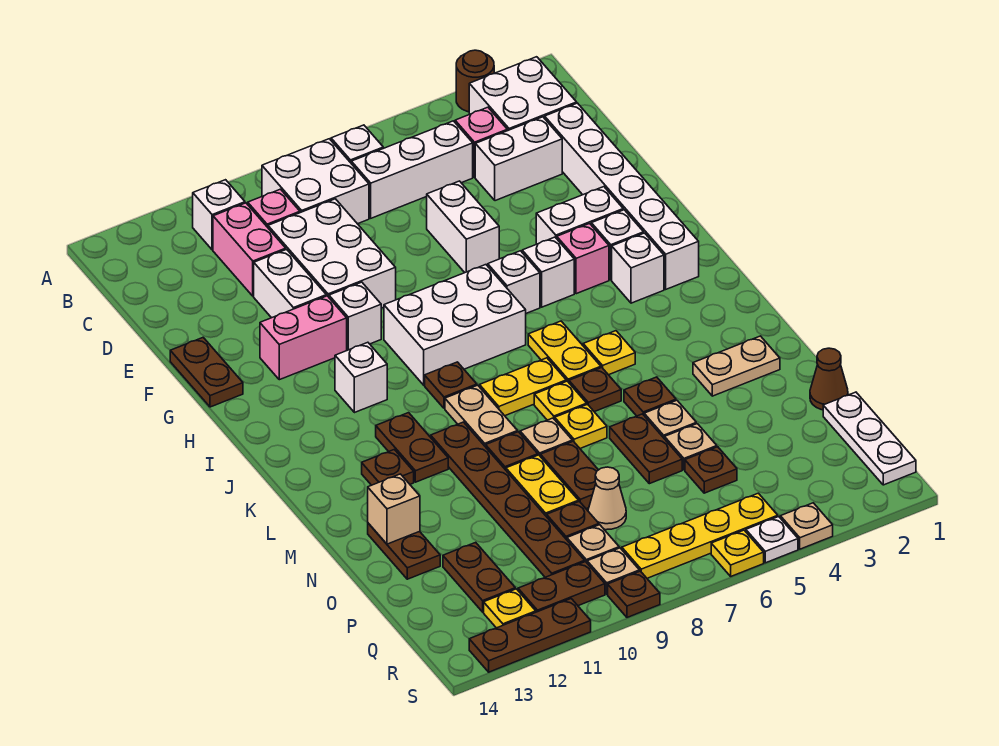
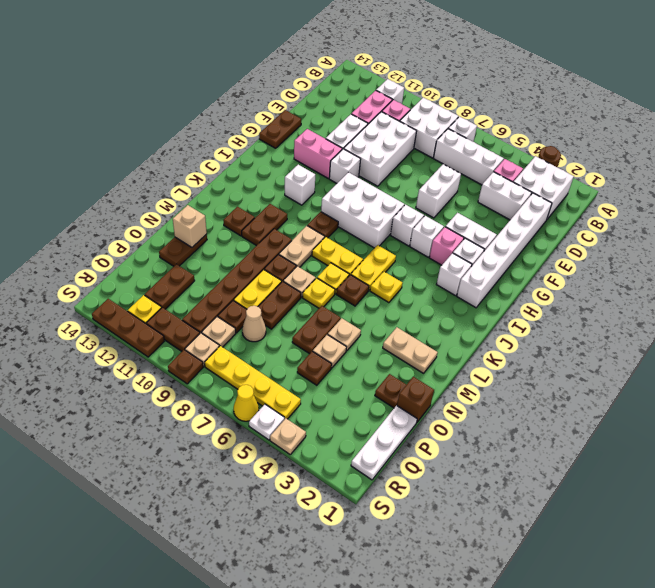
brown plate M5 level 1 -> brown plate O2 level 1
brown cone O1 level 1 -> brown brick O1 level 1
yellow plate S6 level 1 -> yellow cone S6 level 1

